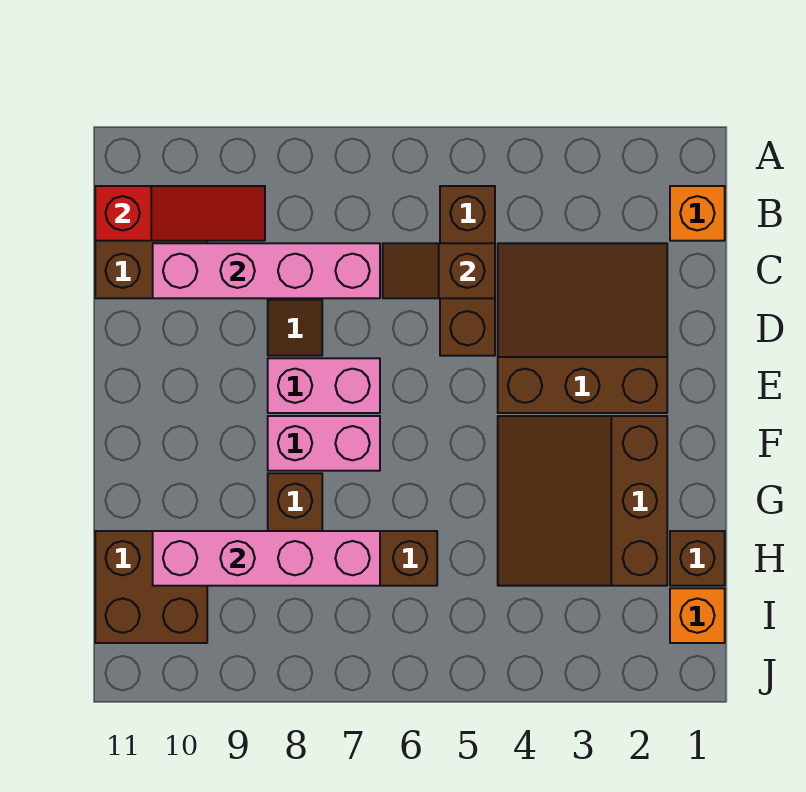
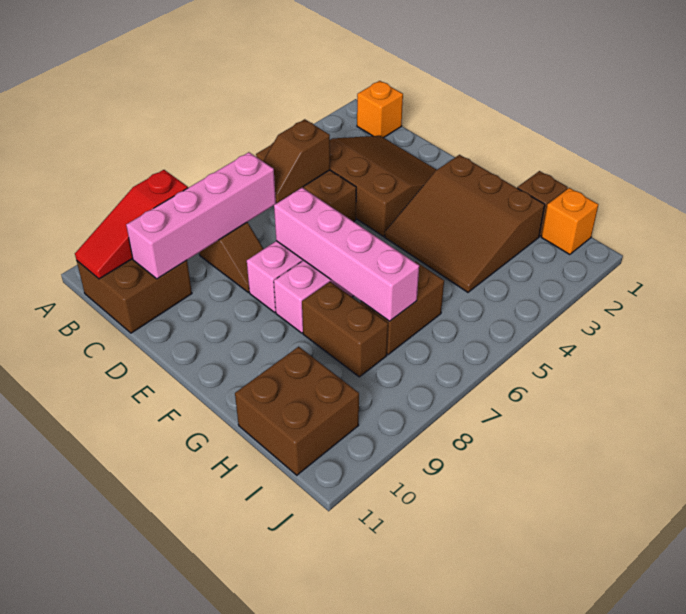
red slope B9:B11 level 2 top 11 -> red slope B9:B11 level 2 top 9
brown slope C2:E4 level 1 top E -> brown slope C2:E4 level 1 top 4
pink brick H7:H10 level 2 -> pink brick E7:H7 level 2

